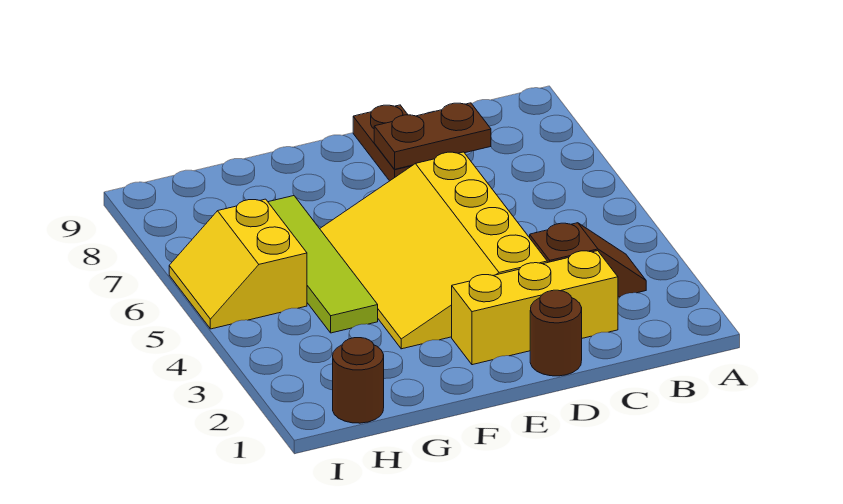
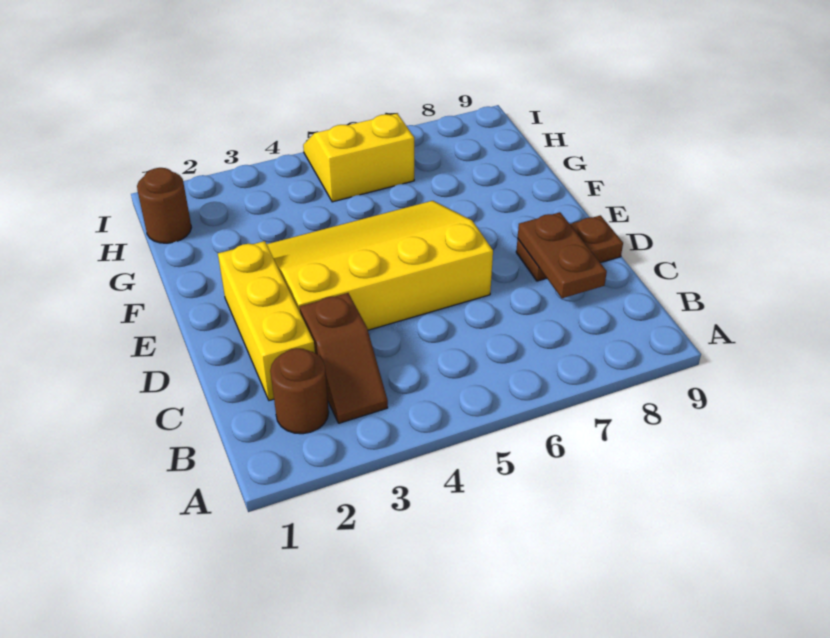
brown round brick D1 level 1 -> brown round brick B2 level 1
lime tile G4:G7 level 1 -> none

